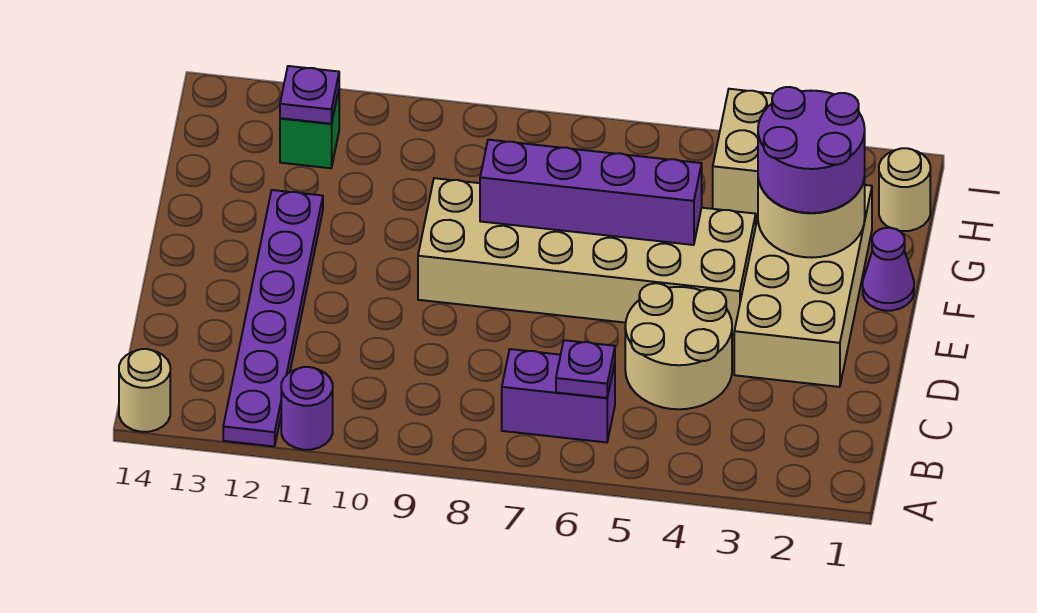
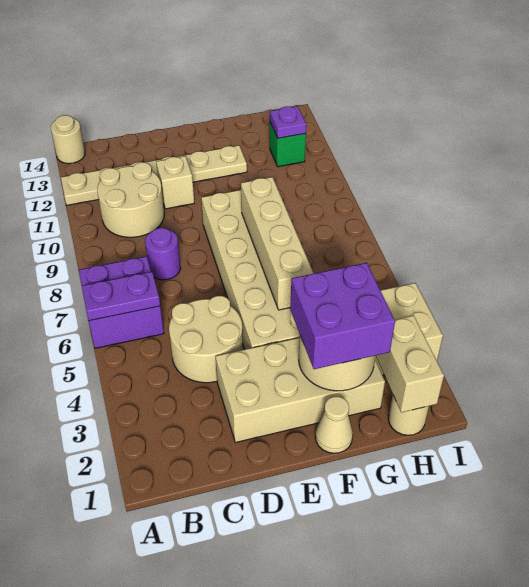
purple round brick A11 level 1 -> purple round brick C8 level 1
purple plate A12:F12 level 1 -> tan plate A12:F12 level 1
purple brick B6:B7 level 1 -> purple brick A6:B7 level 1
purple plate B6 level 2 -> purple plate A6:B6 level 2
none -> tan round brick B10:C11 level 1
none -> tan brick D11 level 1
purple cone F1 level 1 -> tan cone F1 level 1
purple round brick F2:G3 level 3 -> purple brick F2:G3 level 3
purple brick F5:F8 level 2 -> tan brick F5:F8 level 2
none -> tan brick H1:H2 level 2

